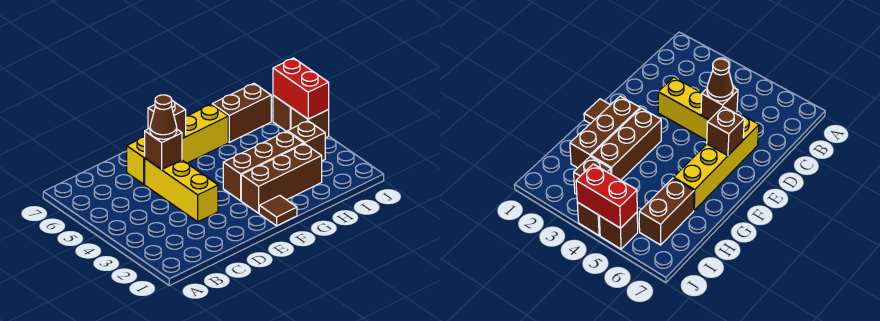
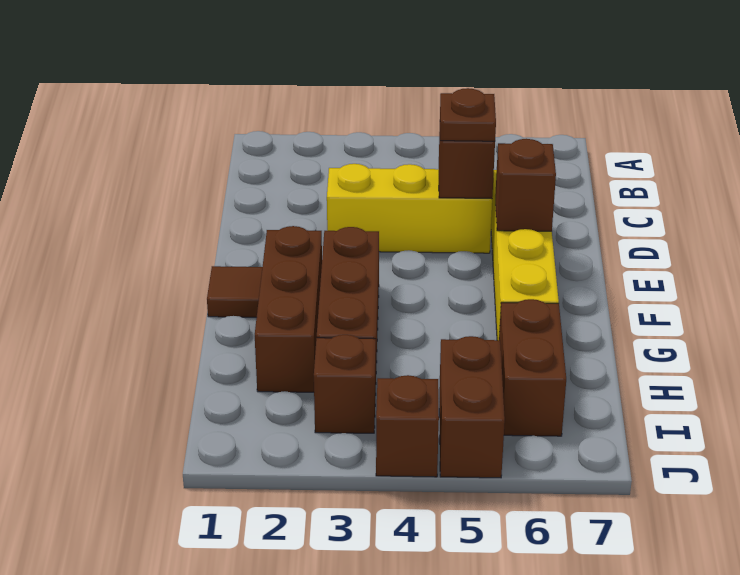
brown cone D5 level 3 -> brown plate D5 level 3
red brick J4:J5 level 2 -> none
brown brick J5 level 1 -> brown brick I5:J5 level 1

